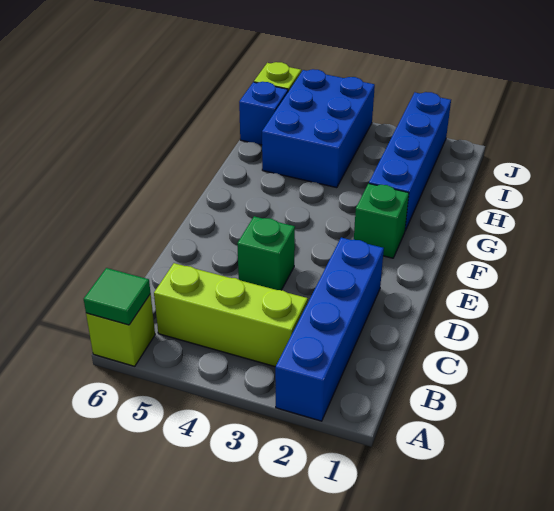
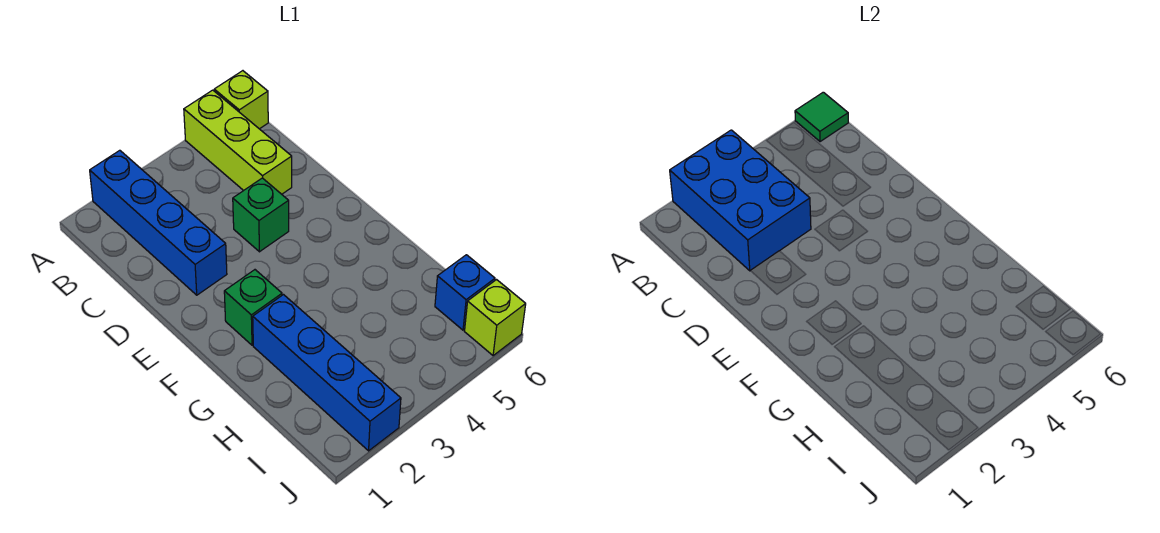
lime brick B3:B5 level 1 -> lime brick A5:C5 level 1
blue brick H4:J5 level 1 -> blue brick A2:C3 level 2

